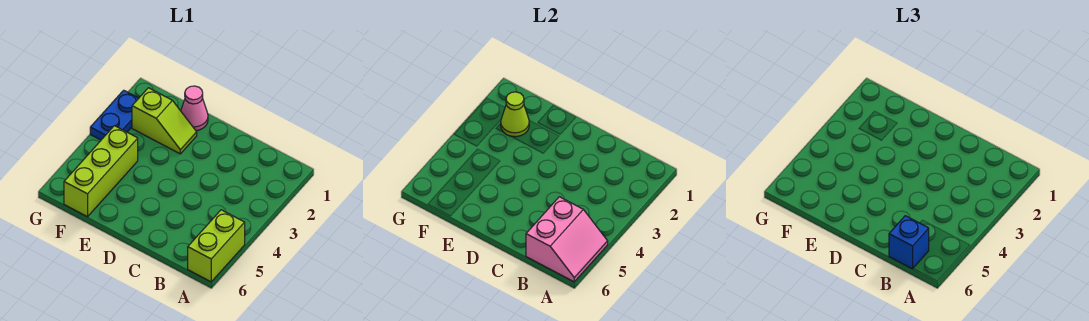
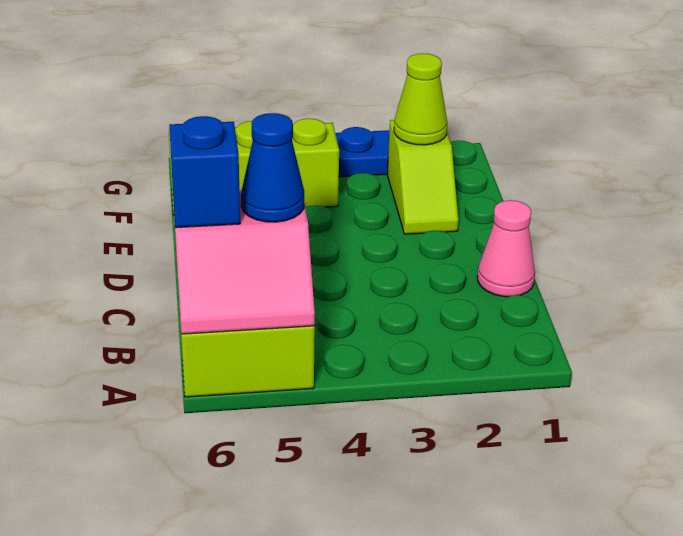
none -> blue cone B5 level 3
pink cone E1 level 1 -> pink cone C1 level 1

